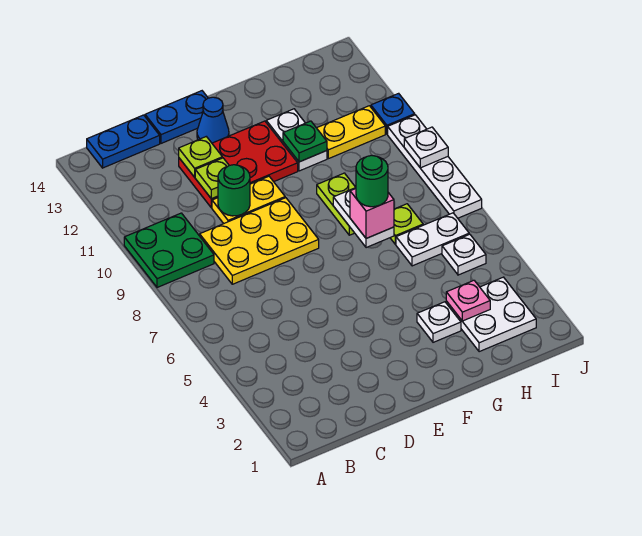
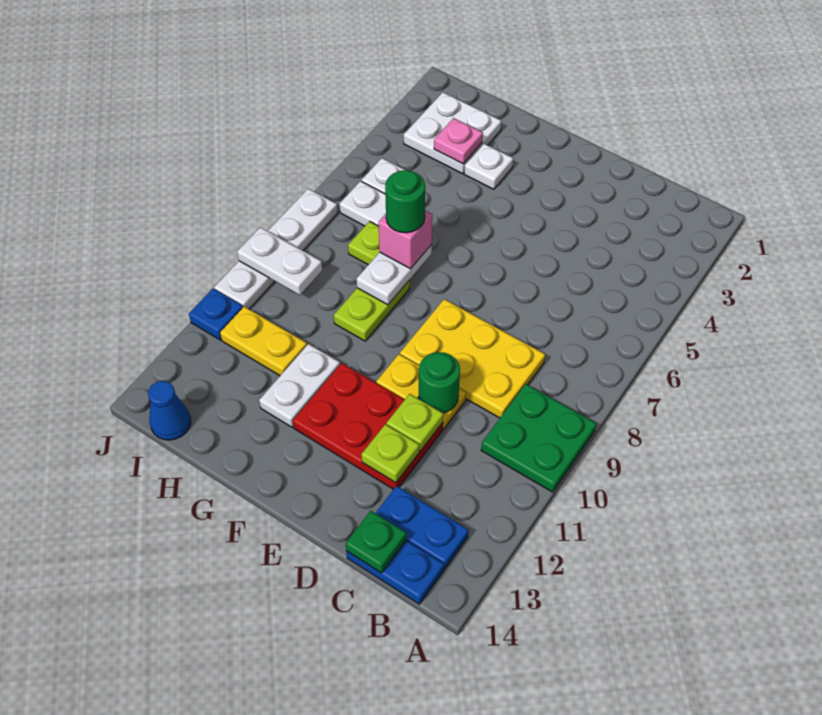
blue plate D14:E14 level 1 -> blue plate B13:C13 level 1
blue cone E13 level 1 -> blue cone I14 level 1
green plate G11 level 2 -> green plate C14 level 2
white plate J9 level 2 -> white plate I9:J9 level 2

